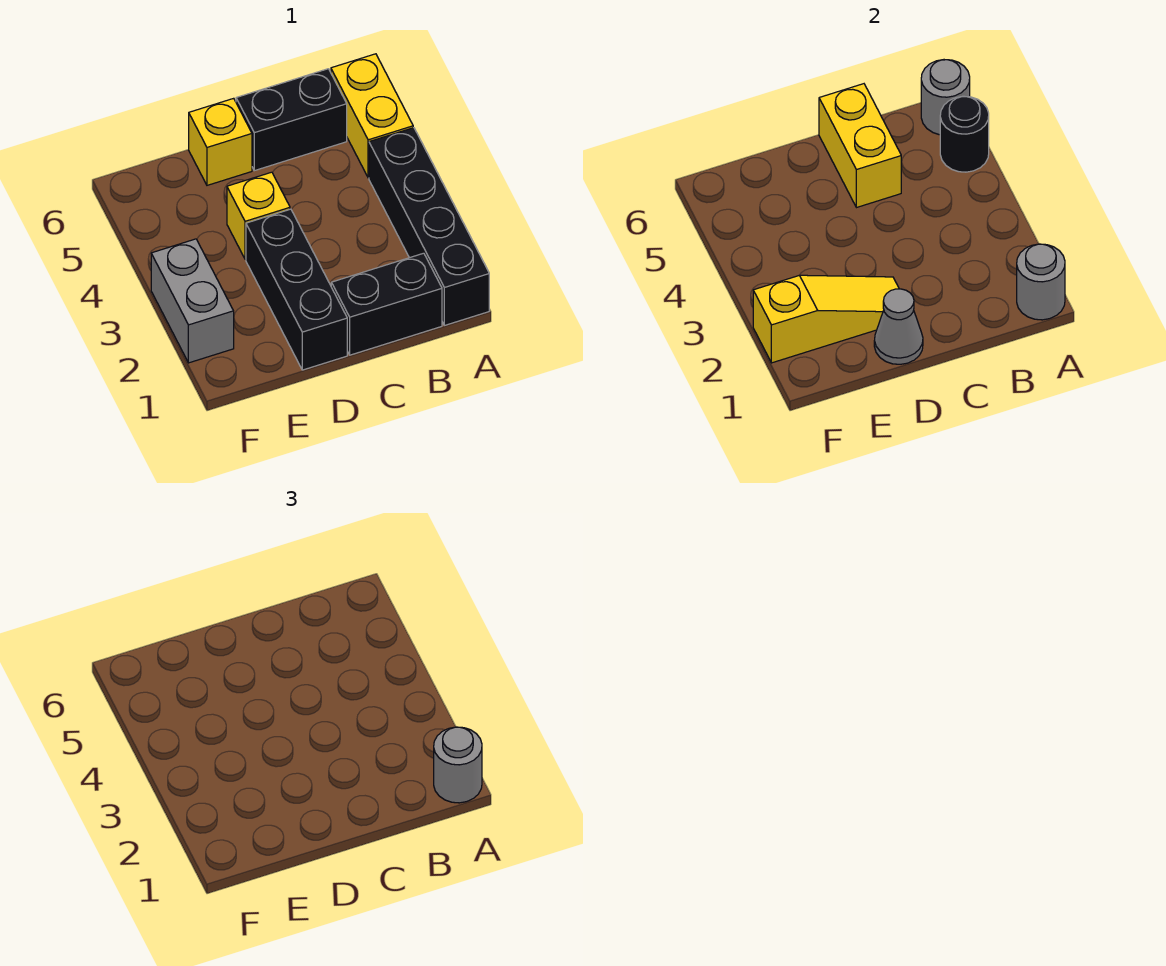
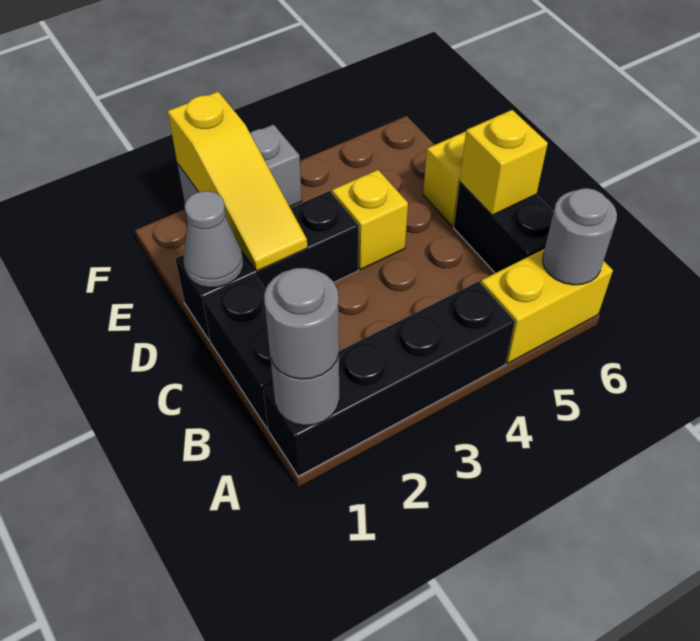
black round brick A5 level 2 -> none
yellow brick C5:C6 level 2 -> yellow brick C6 level 2

